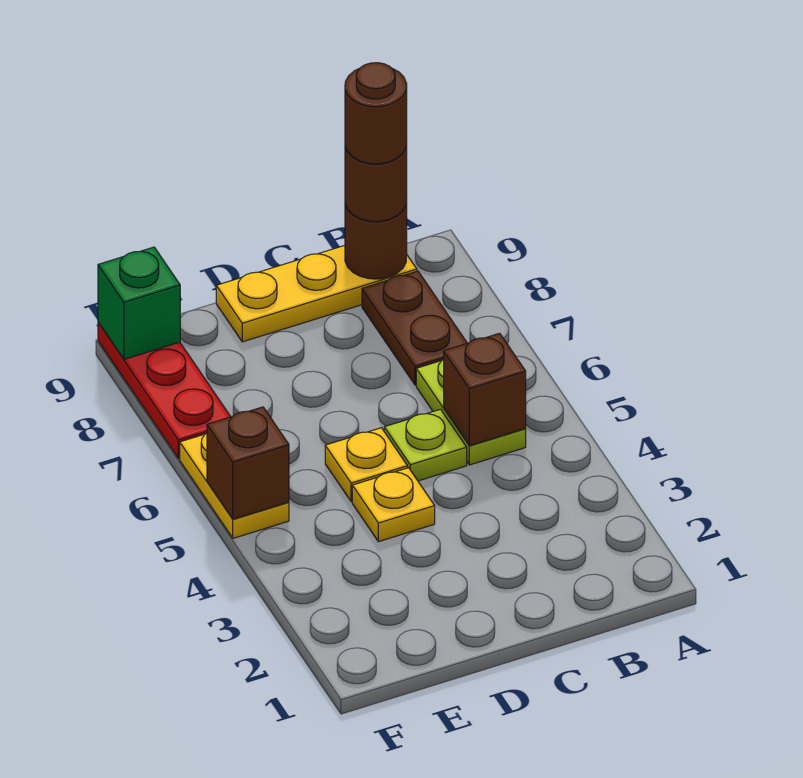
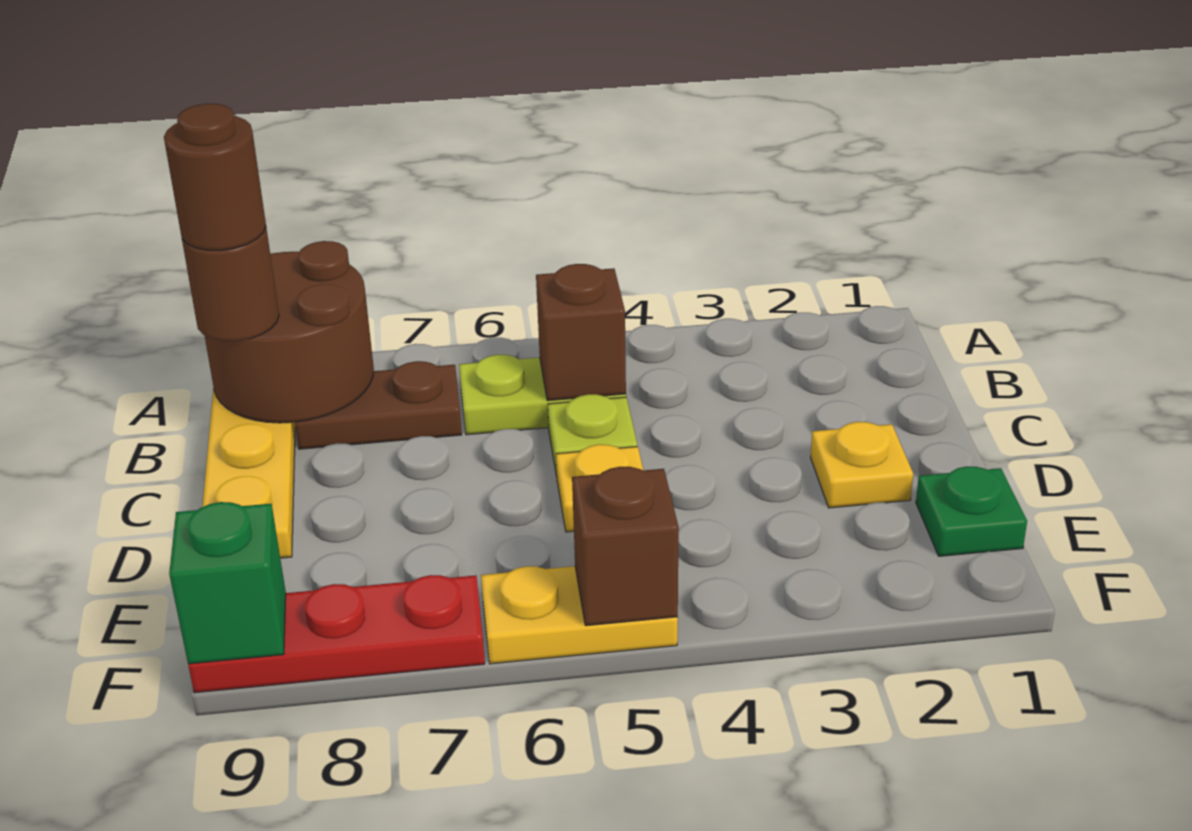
brown round brick B9 level 2 -> brown round brick A8:B9 level 2
yellow plate D4 level 1 -> yellow plate D2 level 1
none -> green plate E1 level 1

